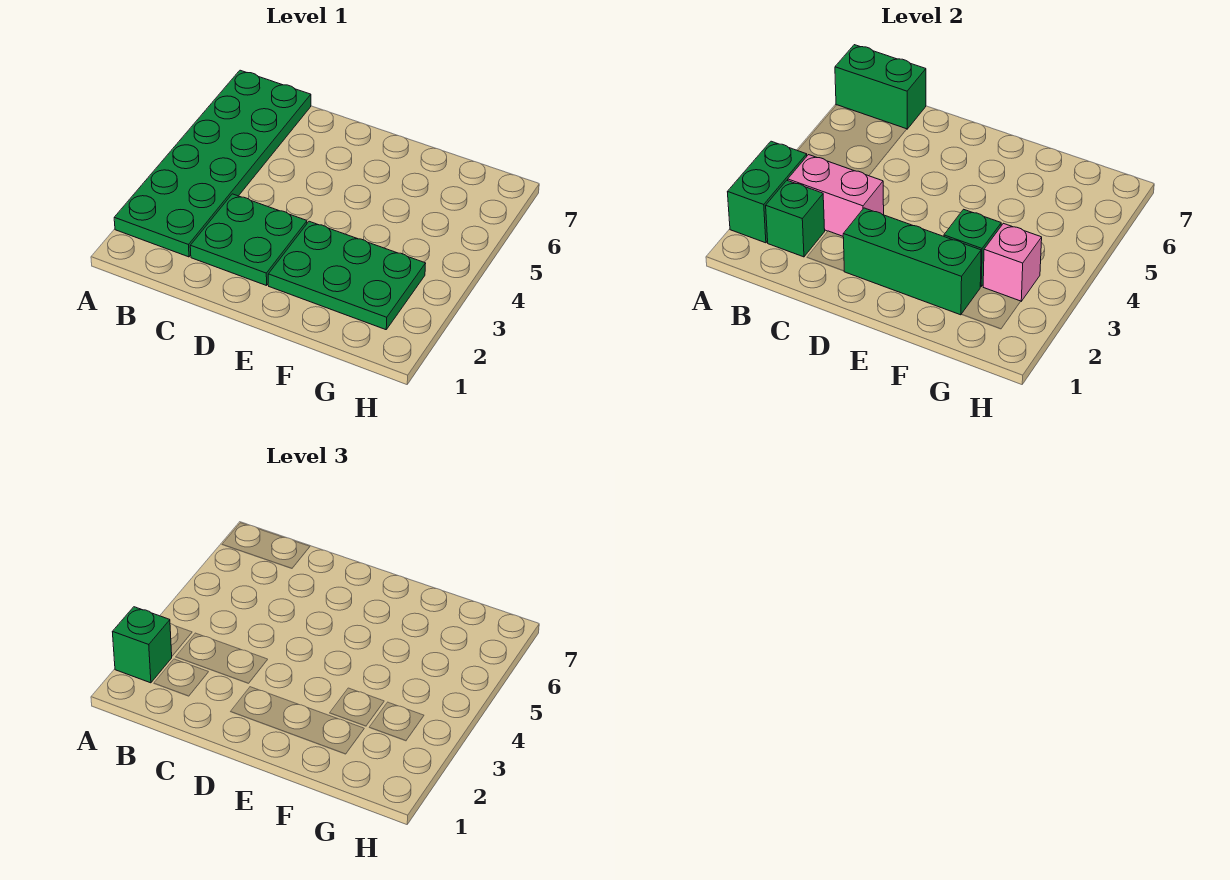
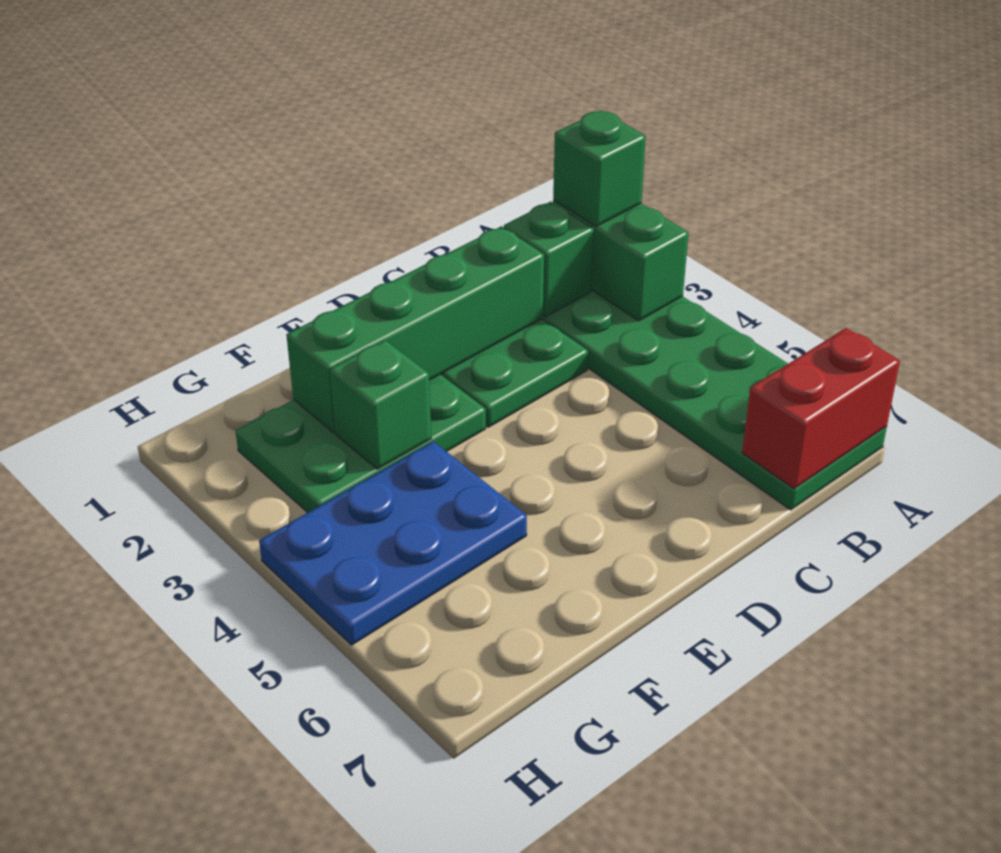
green brick A7:B7 level 2 -> red brick A7:B7 level 2
pink brick B3:C3 level 2 -> none
green brick D2:F2 level 2 -> green brick C2:F2 level 2
none -> blue plate F4:H5 level 1
pink brick G3 level 2 -> none

